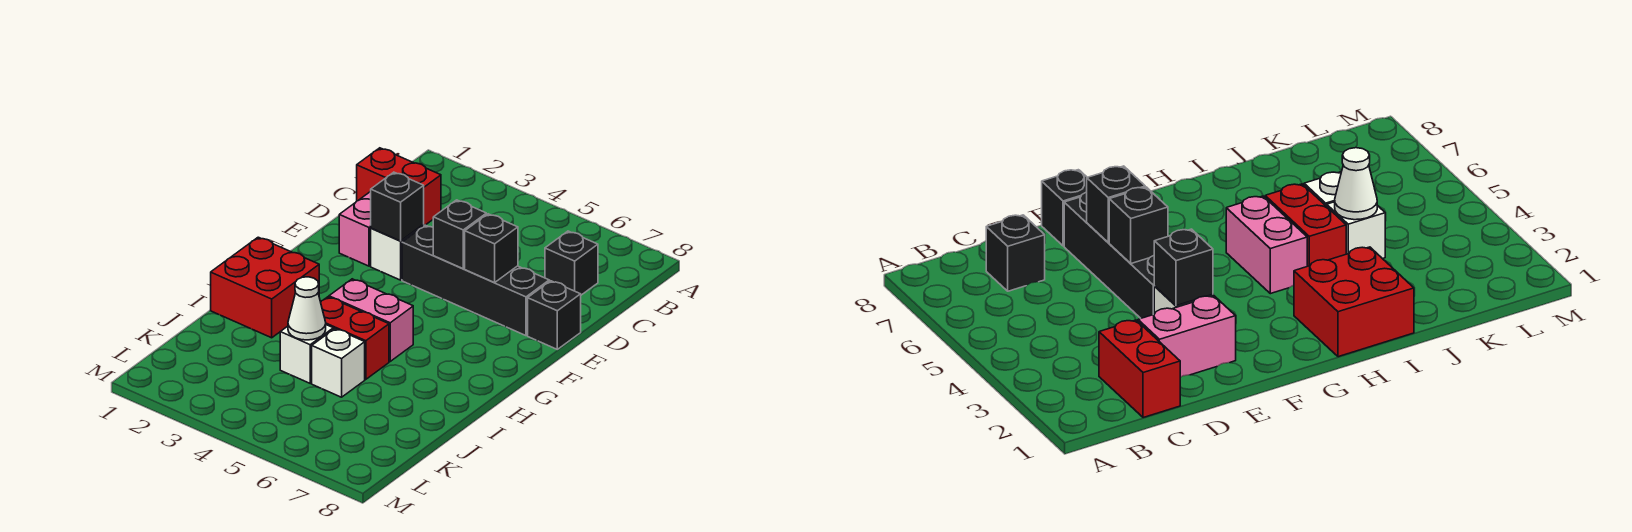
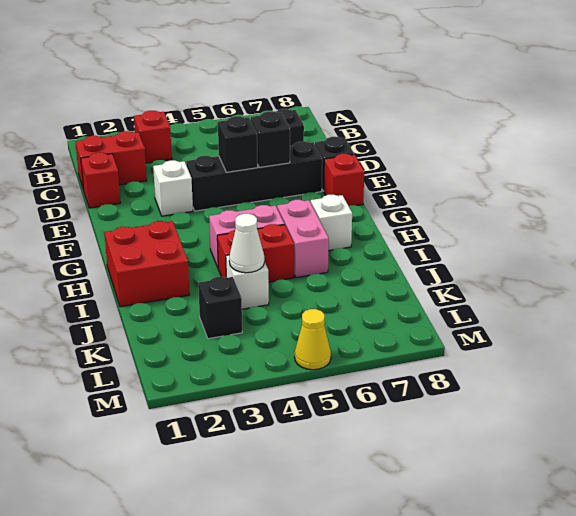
none -> red brick B3 level 1
none -> red brick D1 level 1
pink brick D2:E2 level 1 -> pink brick H6:I6 level 1
black brick E3 level 2 -> black brick K3 level 1
none -> red brick F8 level 1
white brick J5 level 1 -> white brick H7 level 1
none -> yellow cone M5 level 1

